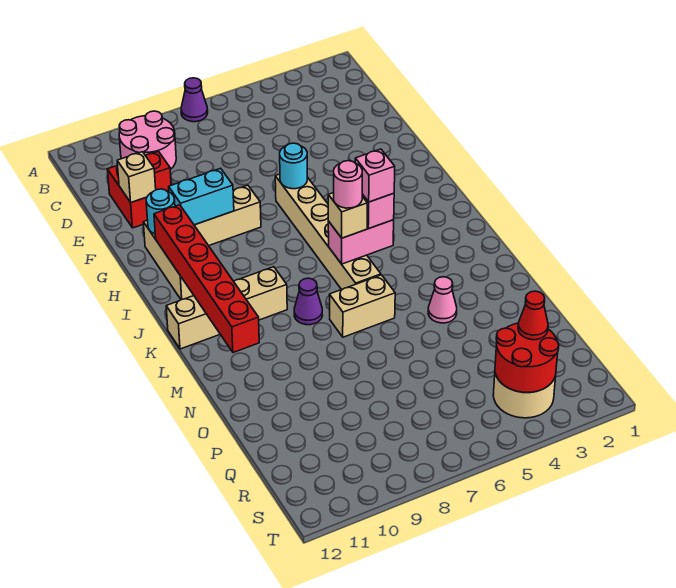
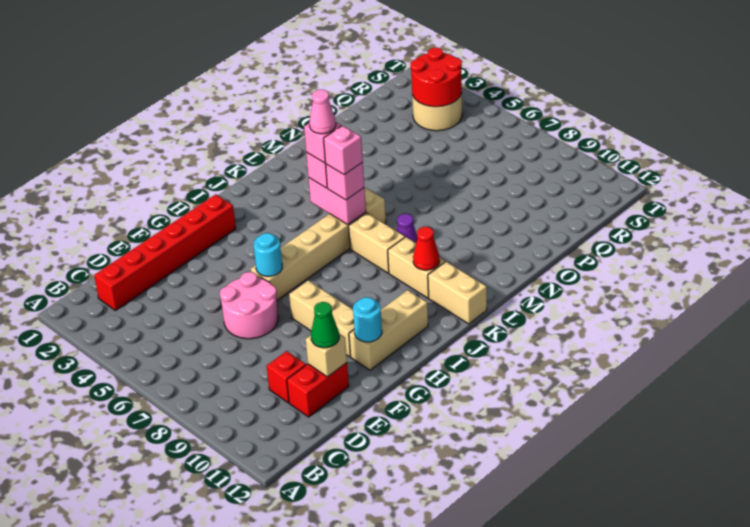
purple cone A7 level 1 -> none
pink round brick B9:C10 level 1 -> pink round brick E6:F7 level 1
none -> green cone E11 level 3
cyan brick G9:G10 level 2 -> none
red brick H11:M11 level 2 -> red brick C2:H2 level 1
tan brick K6 level 3 -> pink brick K6 level 3
pink round brick K6 level 4 -> pink brick K6 level 4
tan brick M6:M7 level 1 -> tan brick K7:K8 level 1
pink cone N4 level 1 -> pink cone K5 level 5
red cone R3 level 3 -> red cone K10 level 2

